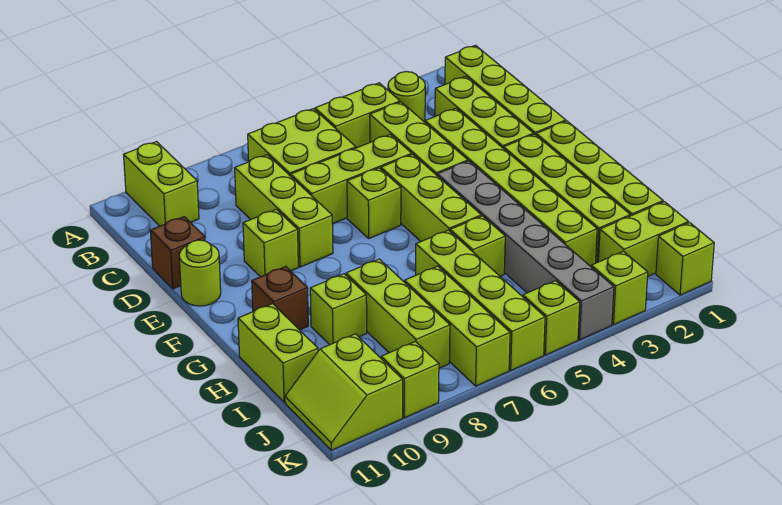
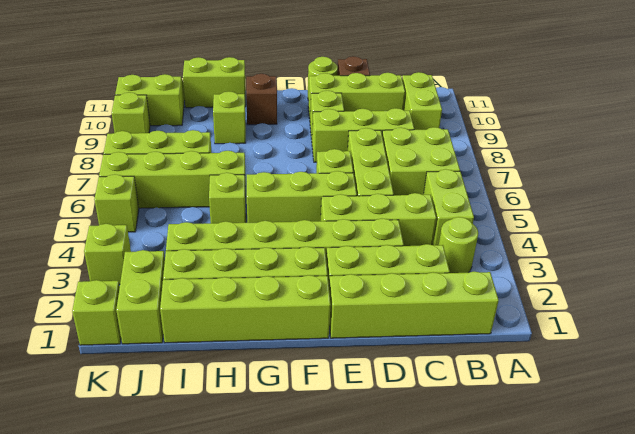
lime brick A10:B10 level 1 -> lime brick B9:B10 level 1
grey brick F4:K4 level 1 -> none
lime brick H8:J8 level 1 -> lime brick C10:E10 level 1

